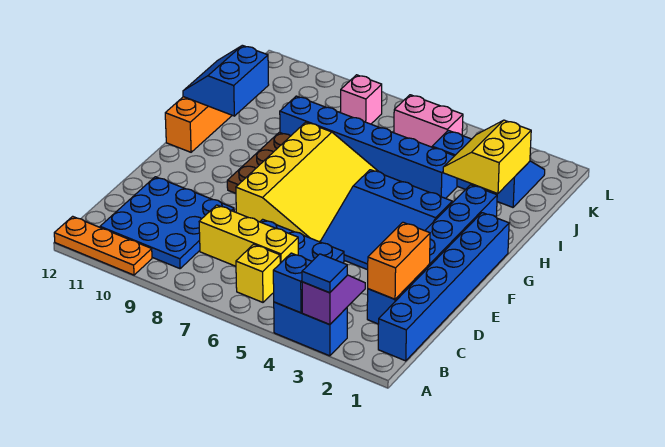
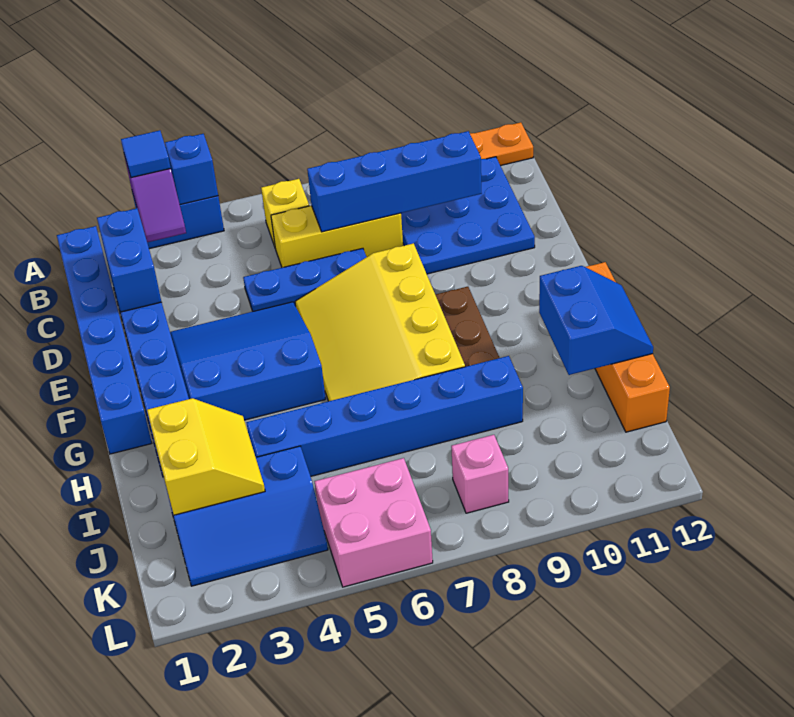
orange brick C2:D2 level 2 -> blue brick C2:D2 level 2
none -> blue brick C7:C10 level 2
pink brick K5:K6 level 1 -> pink brick K5:L6 level 1

